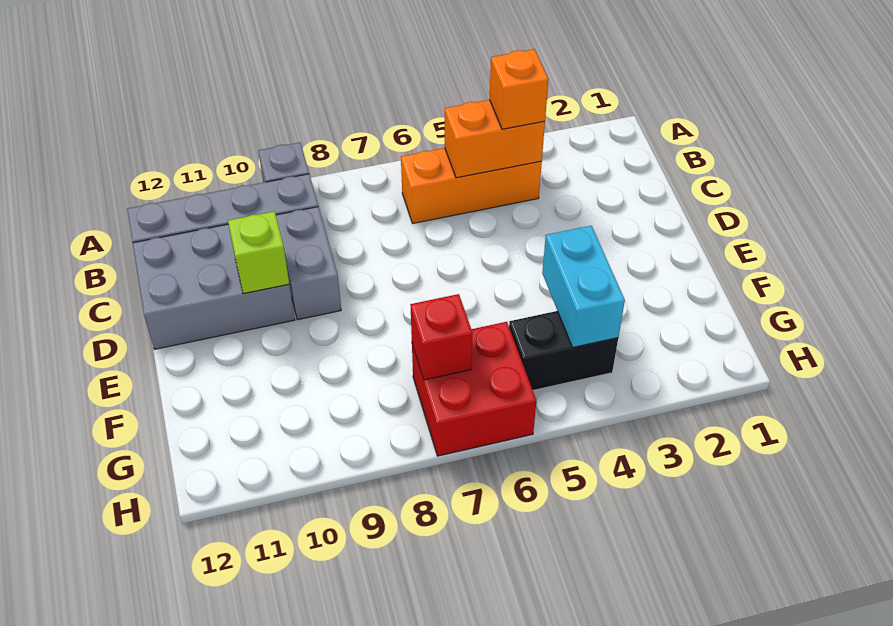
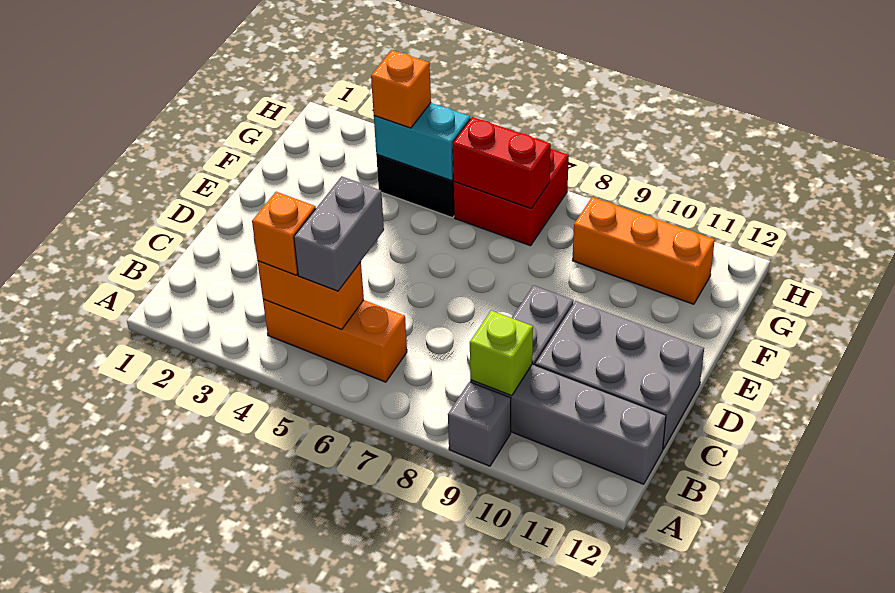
none -> grey brick B5:C5 level 3
lime brick D10 level 2 -> lime brick B9 level 2
cyan brick F4:G4 level 2 -> cyan brick G4:G5 level 2
none -> orange brick G4 level 3
red brick G7 level 2 -> red brick G6:G7 level 2
none -> orange brick G9:G11 level 1

